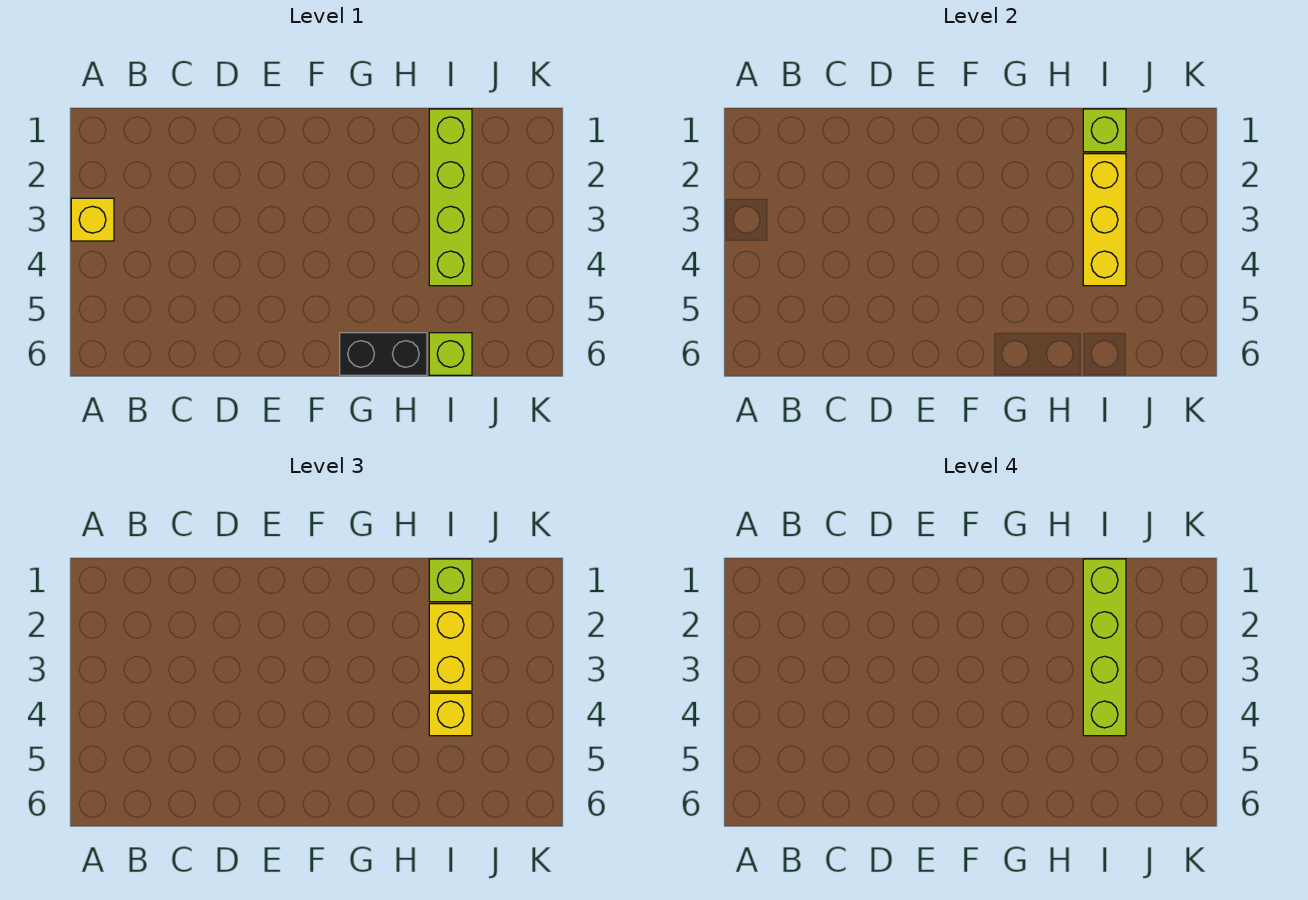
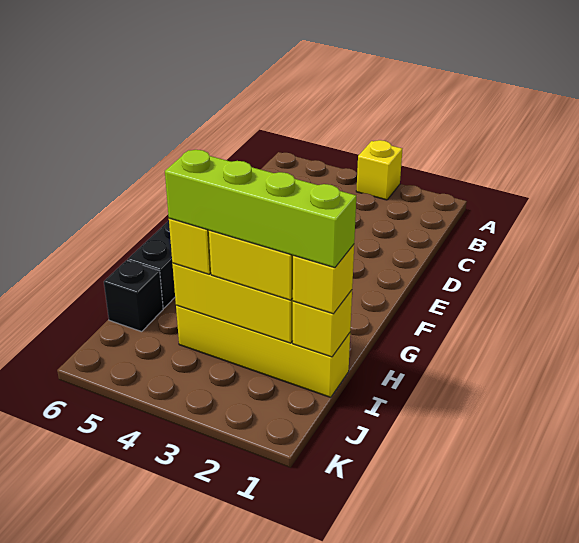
lime brick I1:I4 level 1 -> yellow brick I1:I4 level 1
lime brick I1 level 2 -> yellow brick I1 level 2
lime brick I1 level 3 -> yellow brick I1 level 3
lime brick I6 level 1 -> black brick I6 level 1

